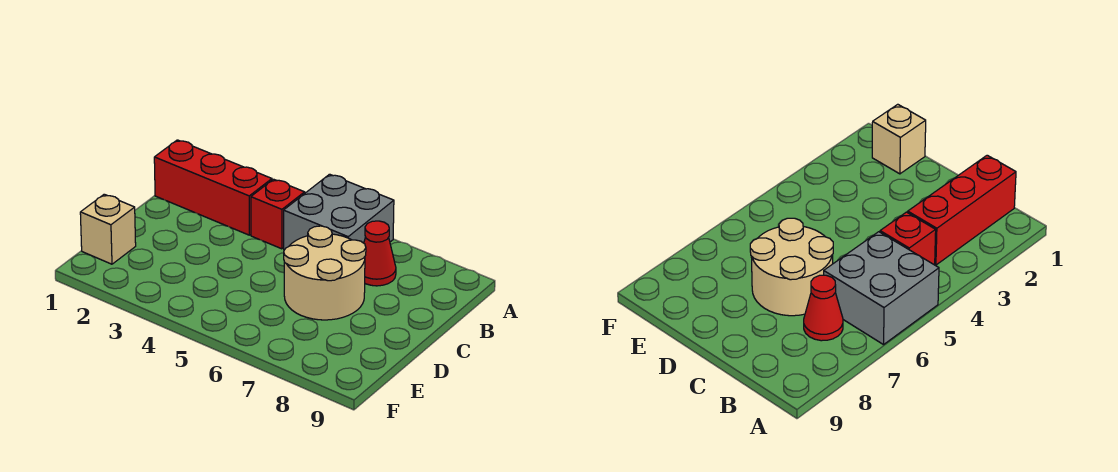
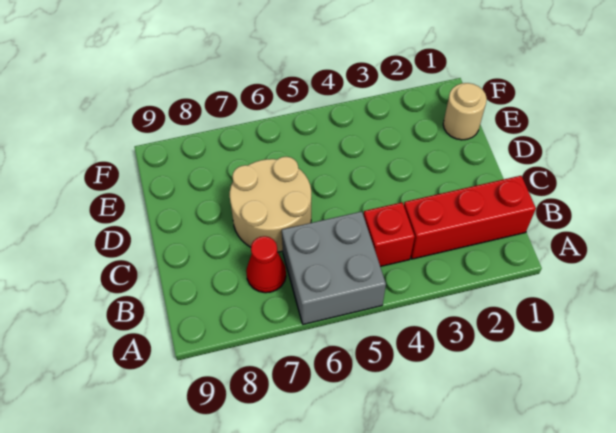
tan brick E1 level 1 -> tan round brick E1 level 1

